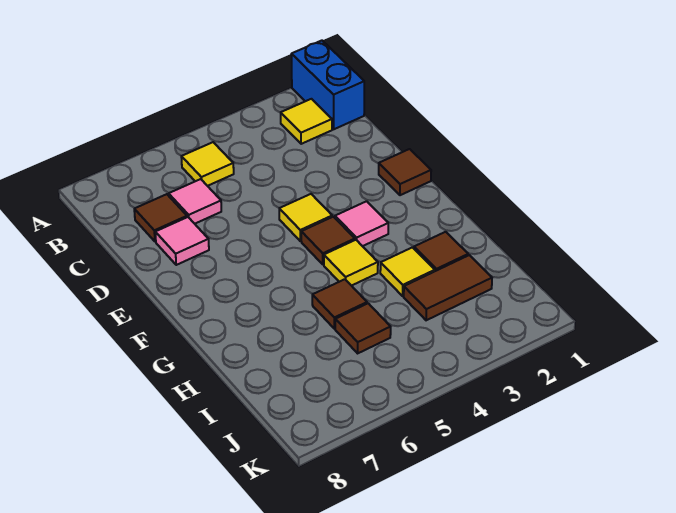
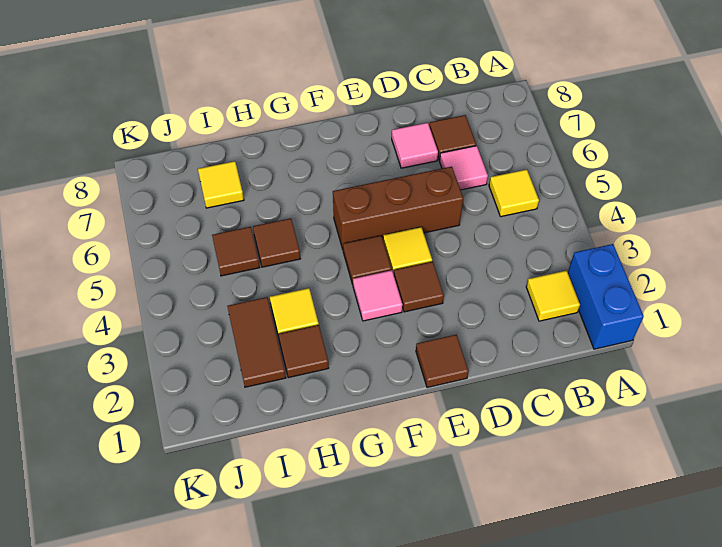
blue brick A1:B1 level 1 -> blue brick A1:A2 level 1
none -> brown brick D5:F5 level 1
none -> brown tile E3 level 1
yellow tile G4 level 1 -> yellow tile I7 level 1

